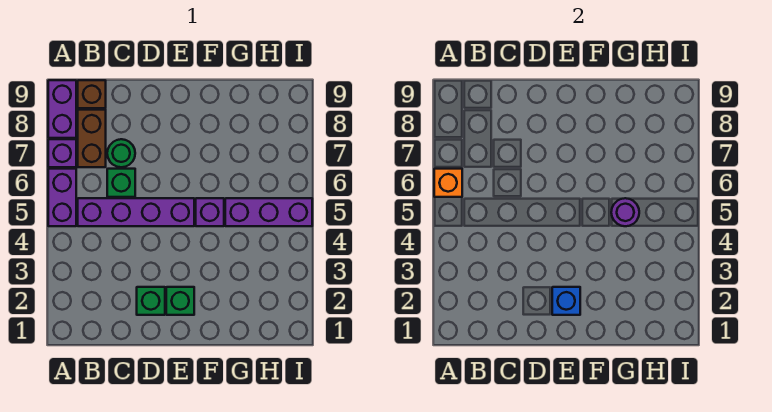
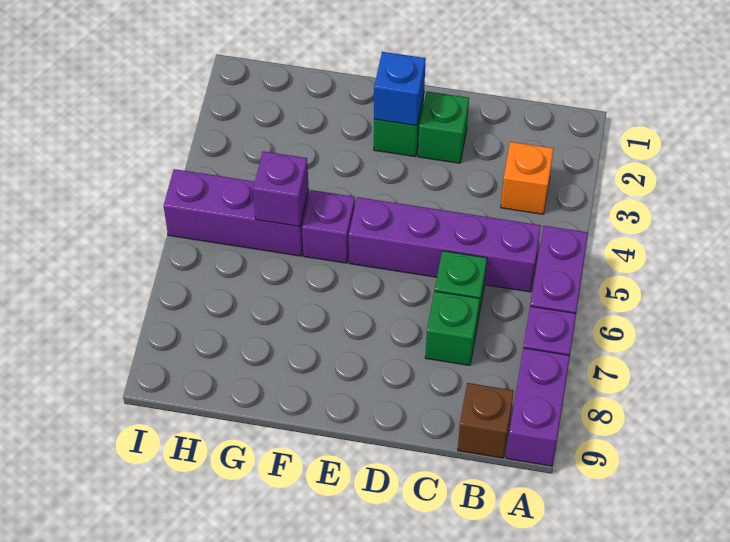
orange brick A6 level 2 -> orange brick B3 level 1
brown brick B7:B8 level 1 -> none
green round brick C7 level 1 -> green brick C7 level 1
purple round brick G5 level 2 -> purple brick G5 level 2

